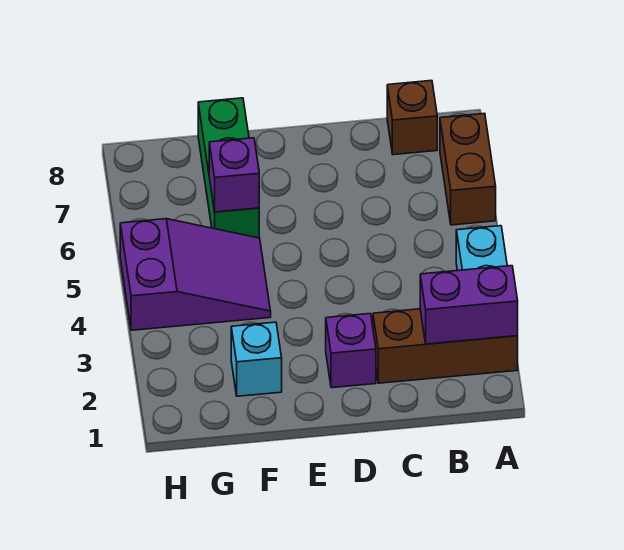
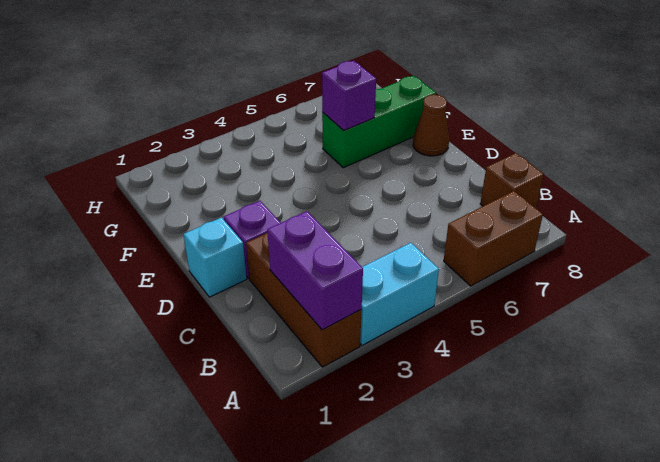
none -> brown cone E8 level 1
cyan brick F2 level 1 -> cyan brick D1 level 1
purple slope F4:H5 level 1 top H -> none

